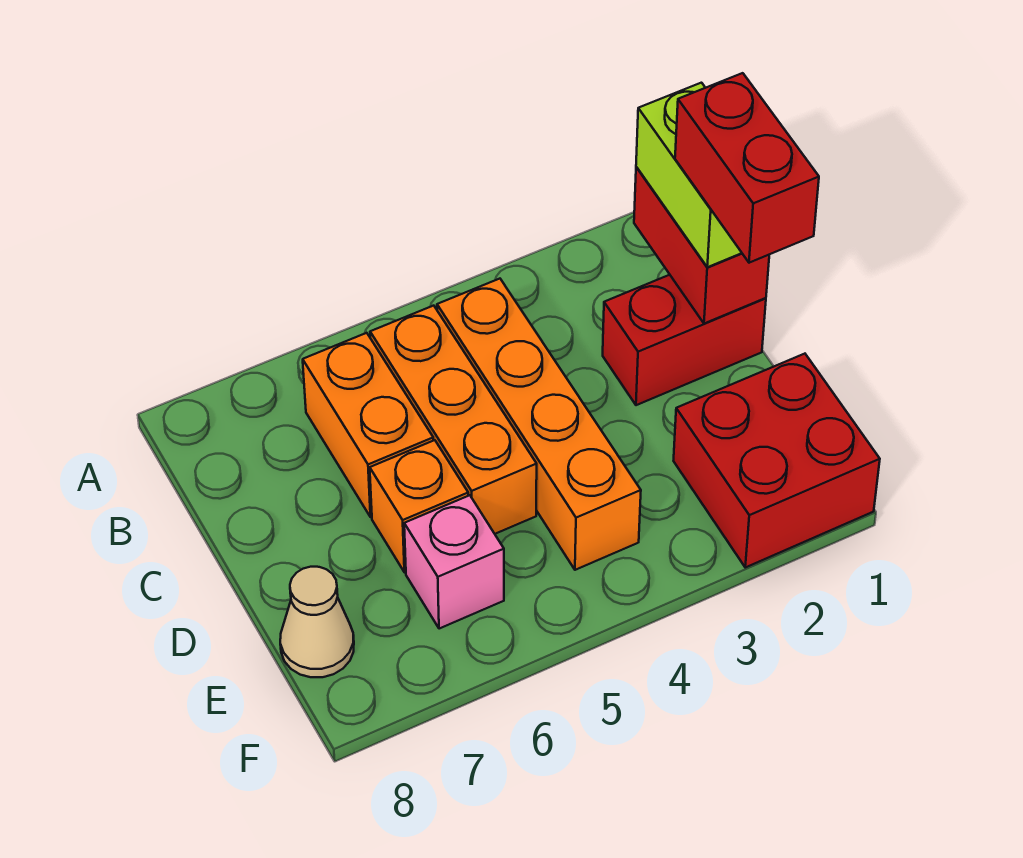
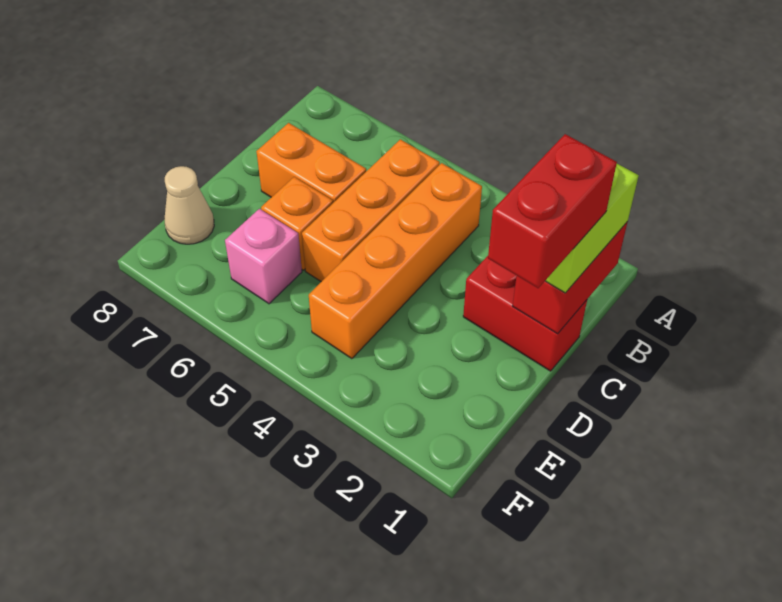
orange brick B6:C6 level 1 -> orange brick C6:C7 level 1
red brick E1:F2 level 1 -> none

